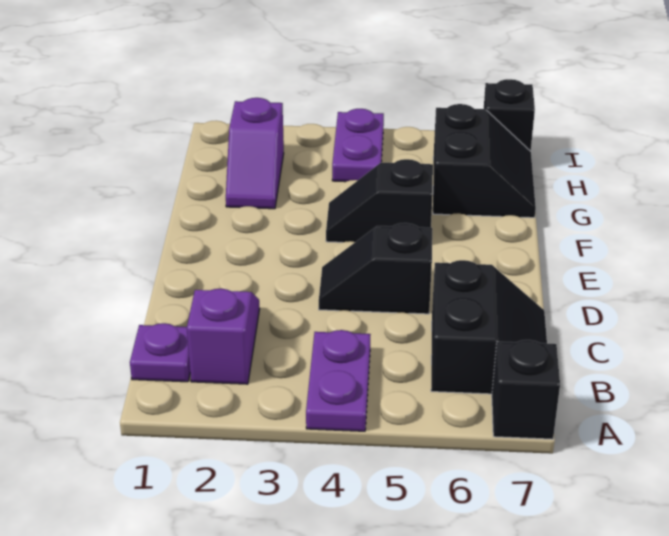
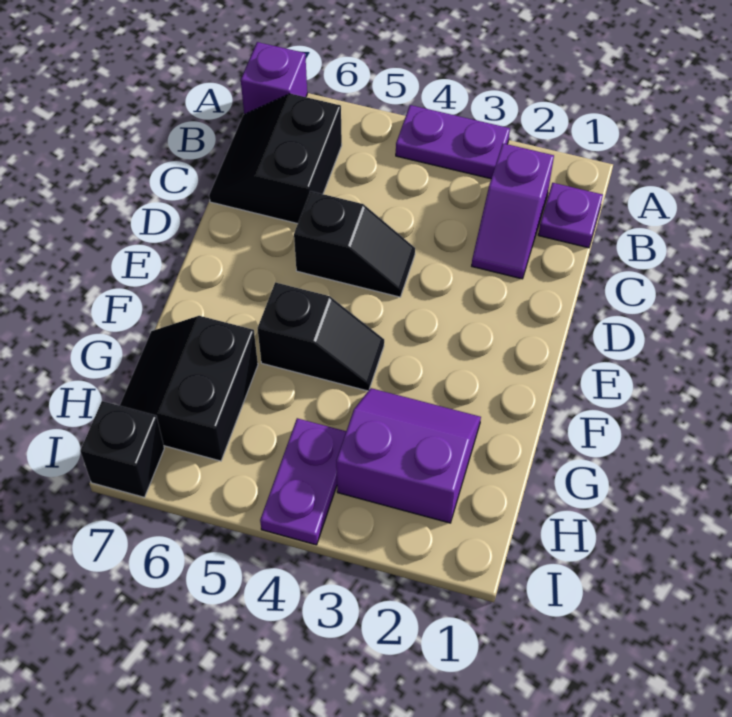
purple plate A4:B4 level 1 -> purple plate A3:A4 level 1
black brick A7 level 1 -> purple brick A7 level 1
purple slope G2:H2 level 1 top H -> purple slope G2:H3 level 1 top H

